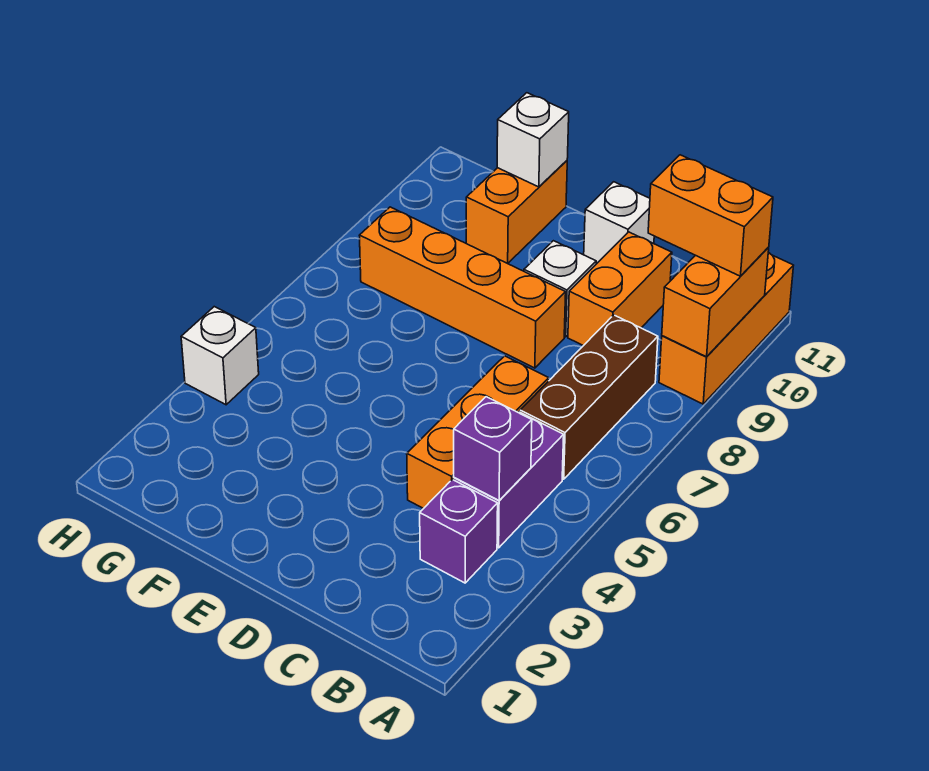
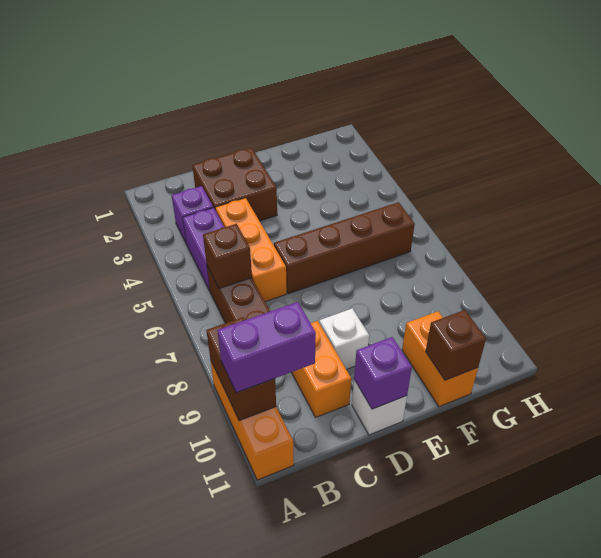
orange brick A9:A10 level 2 -> brown brick A9:A10 level 2
orange brick A10:B10 level 3 -> purple brick A10:B10 level 3
purple brick B4 level 2 -> purple brick D11 level 2
none -> brown brick B6 level 2
none -> brown brick C2:D3 level 1
none -> brown brick D6:G6 level 1
orange brick D8:G8 level 1 -> none
white brick F11 level 2 -> brown brick F11 level 2
white brick H4 level 1 -> none

